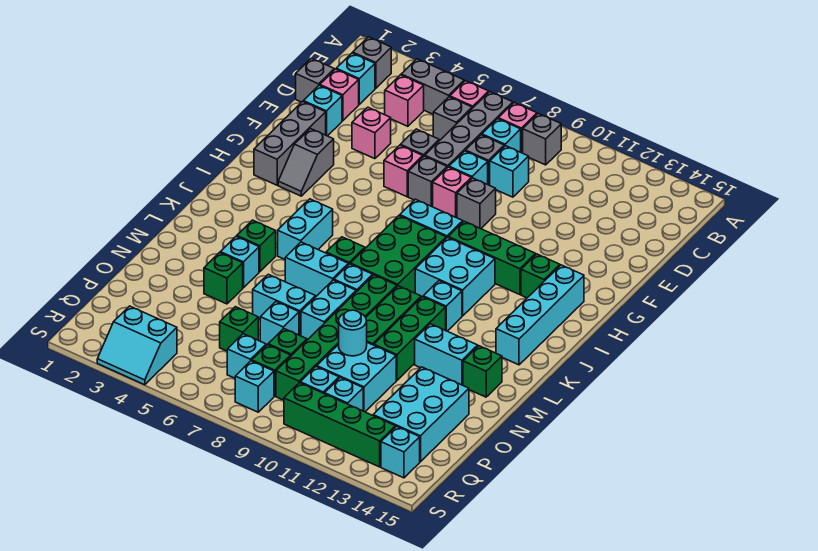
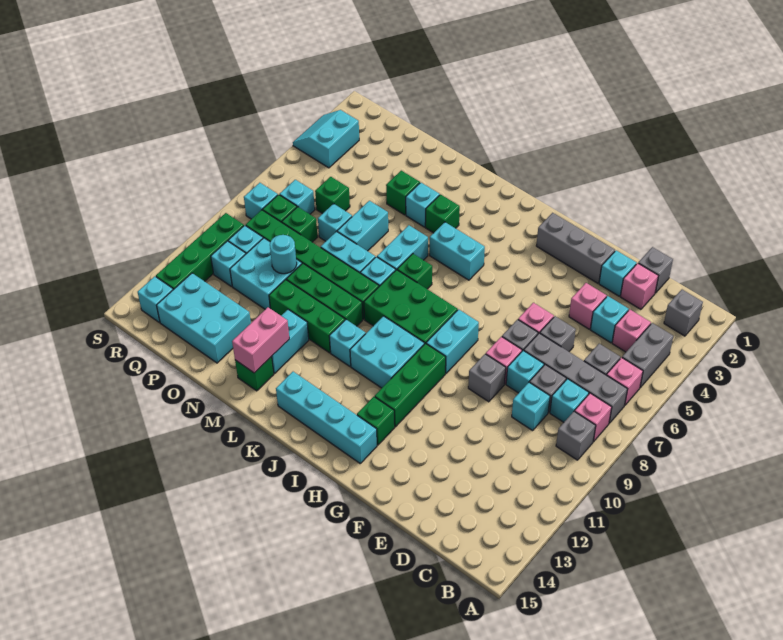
cyan brick C2 level 1 -> cyan brick D4 level 1
grey slope G3:H3 level 1 top G -> none
none -> pink brick M13:M14 level 2

